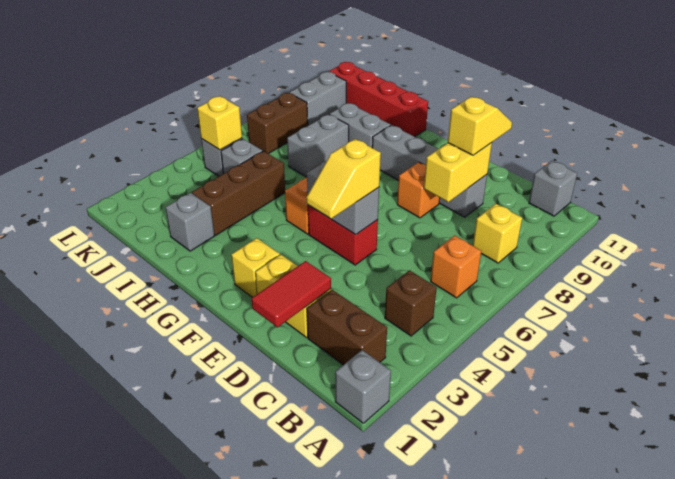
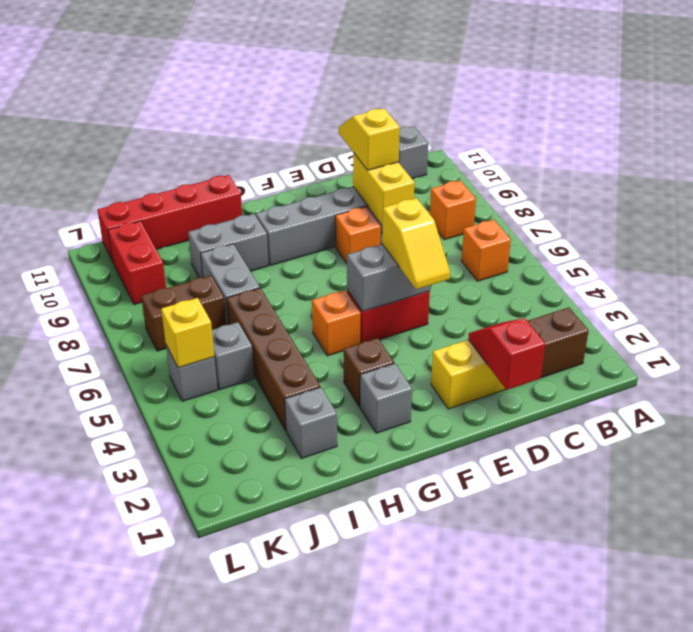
grey brick A1 level 1 -> grey brick G2 level 1
brown brick B4 level 1 -> brown brick G3 level 1
yellow brick B8 level 1 -> orange brick B8 level 1
red tile D1:D2 level 2 -> red slope D1:D2 level 2 top 1
yellow brick F2 level 1 -> none
brown brick I3:I5 level 1 -> brown brick I3:I6 level 1
brown brick K7:K8 level 1 -> brown brick J7:K7 level 1
grey brick K9:K10 level 1 -> red brick K9:K10 level 1

